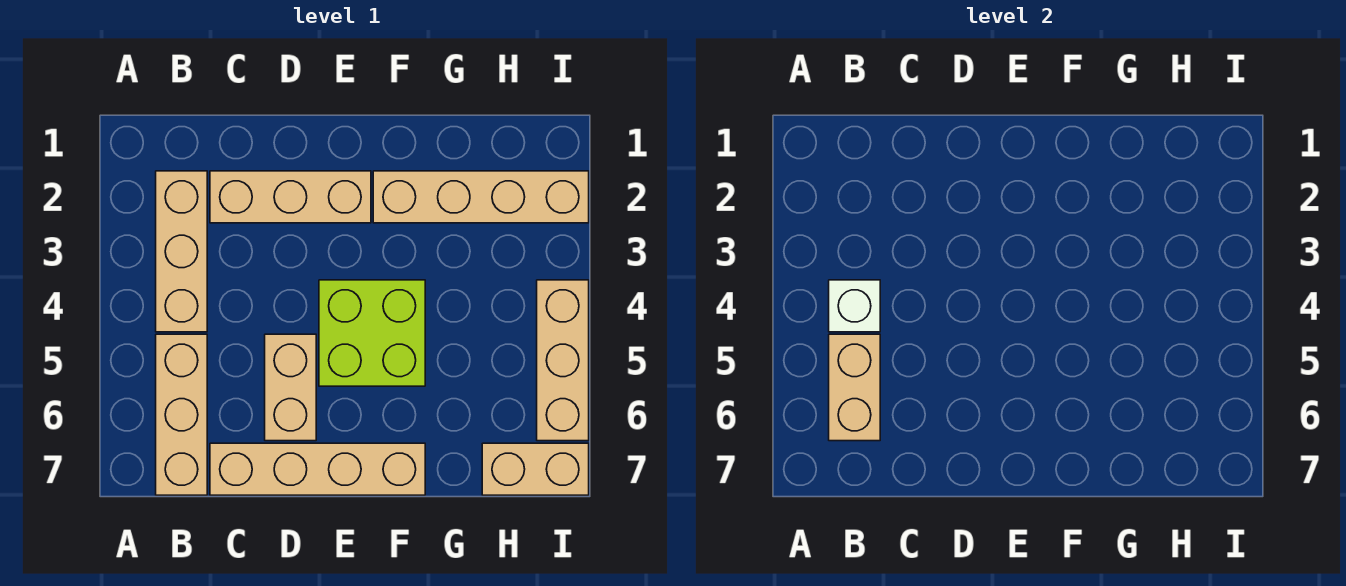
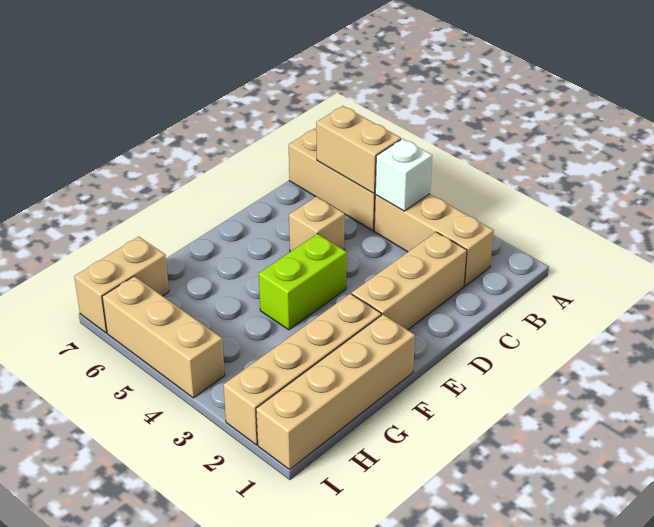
tan brick C7:F7 level 1 -> tan brick F1:I1 level 1
tan brick D5:D6 level 1 -> tan brick D5 level 1
lime brick E4:F5 level 1 -> lime brick E4:F4 level 1

